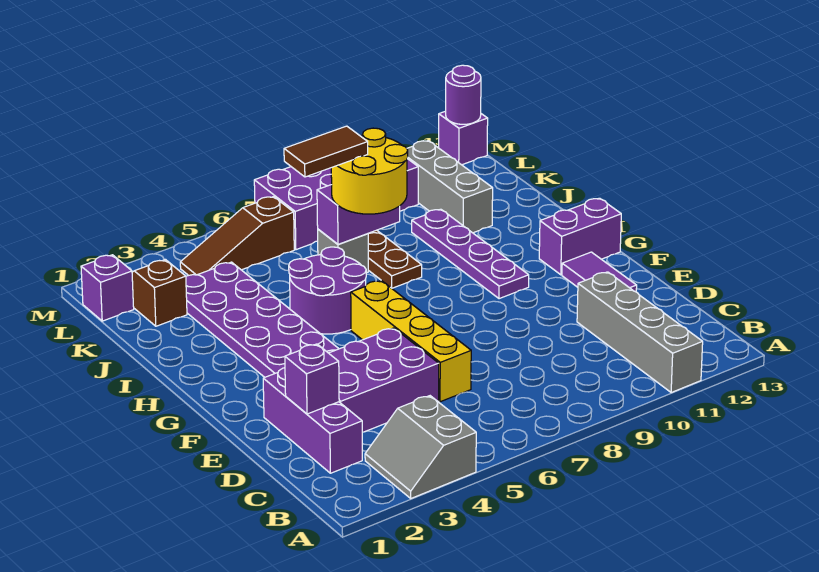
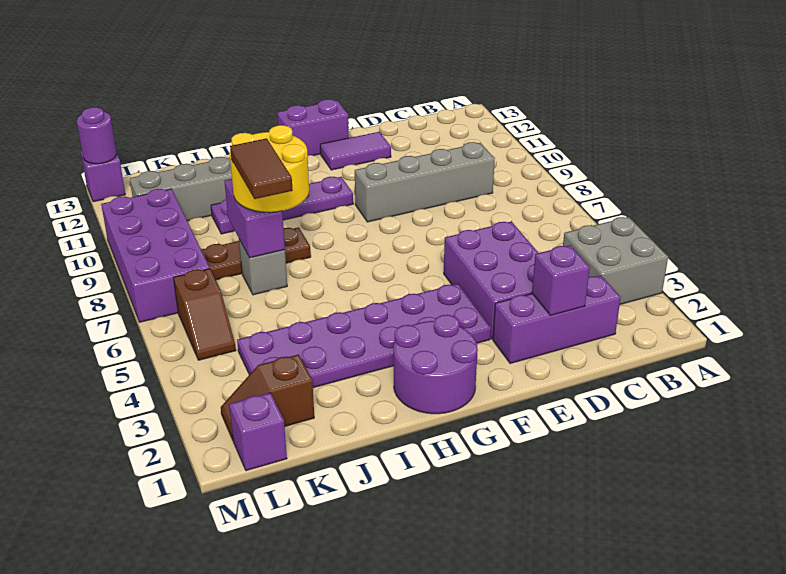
grey slope A3:B4 level 1 top 4 -> grey brick A3:B4 level 1
grey brick A11:D11 level 1 -> grey brick C9:F9 level 1
yellow brick D6:G6 level 1 -> none
purple brick G12:G13 level 1 -> purple brick F13:G13 level 1
purple round brick H5:I6 level 1 -> purple round brick G1:H2 level 1
brown slope L4:L6 level 1 top 6 -> brown slope L5:L6 level 1 top 6

